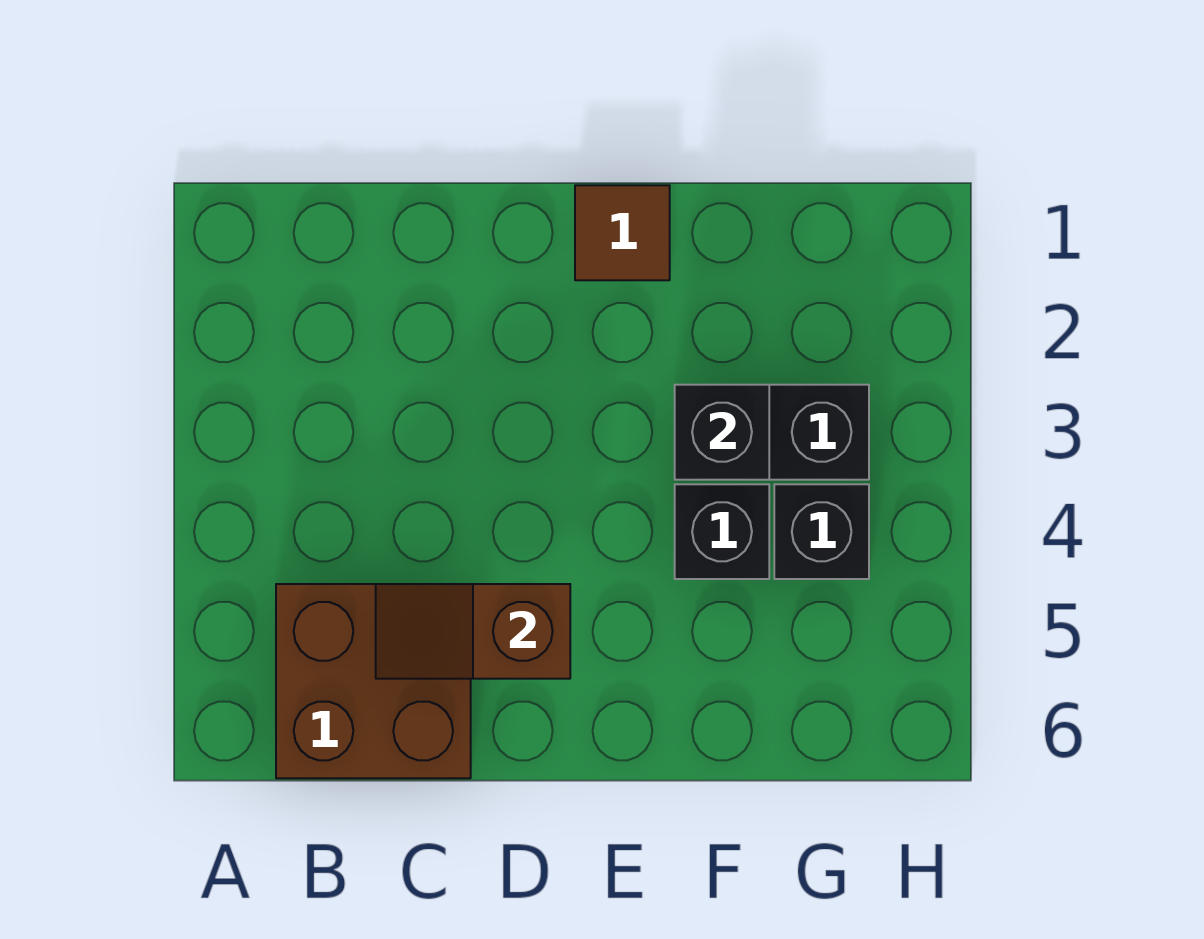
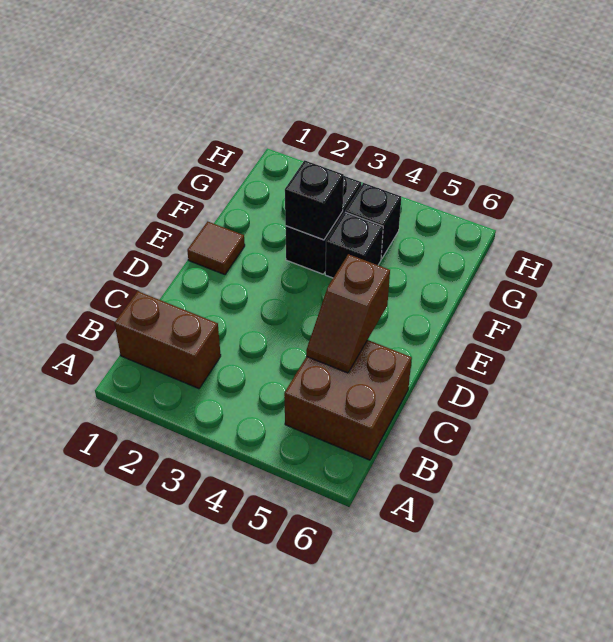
none -> brown brick B1:B2 level 1

